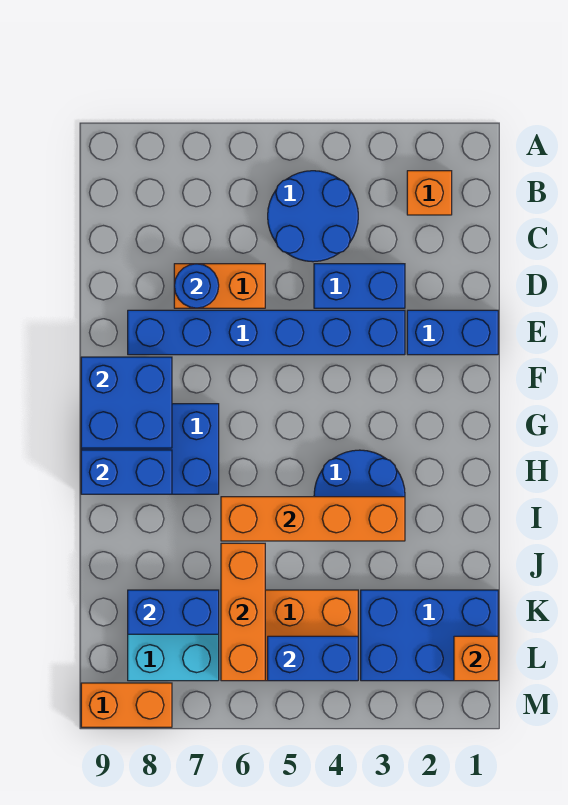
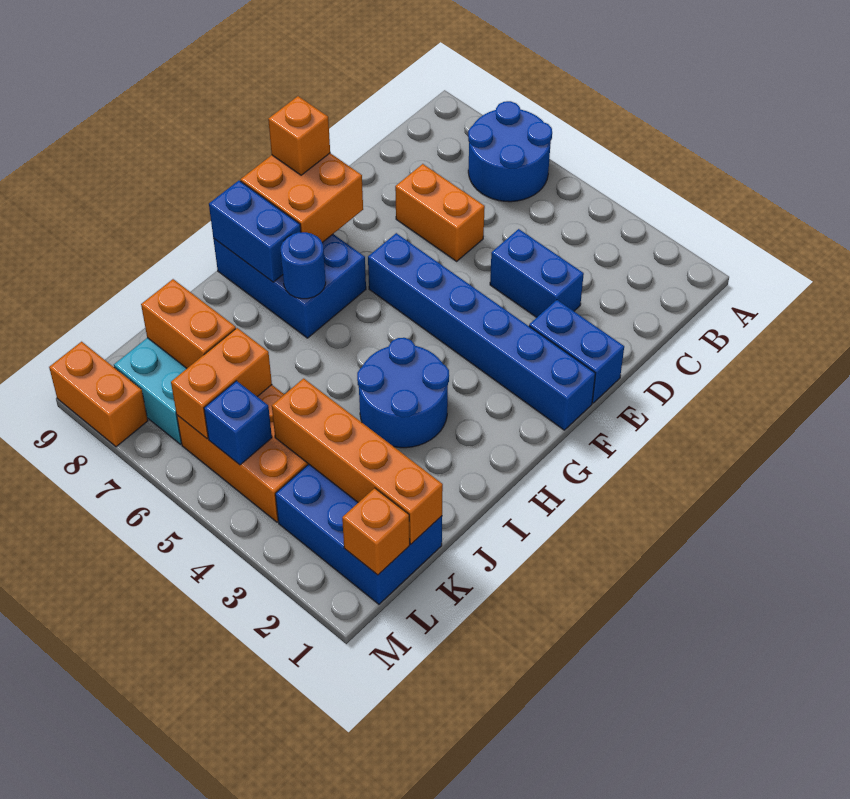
orange brick B2 level 1 -> orange brick F9 level 3
blue round brick B4:C5 level 1 -> blue round brick A6:B7 level 1
blue round brick D7 level 2 -> blue round brick H7 level 2
blue brick E3:E8 level 1 -> blue brick F1:F6 level 1
blue brick F8:G9 level 2 -> orange brick F8:G9 level 2
orange brick I3:I6 level 2 -> orange brick K1:K4 level 2
orange brick J6:L6 level 2 -> orange brick K6:L6 level 2
blue brick K7:K8 level 2 -> orange brick K7:K8 level 2
blue brick L4:L5 level 2 -> blue brick L5 level 2

